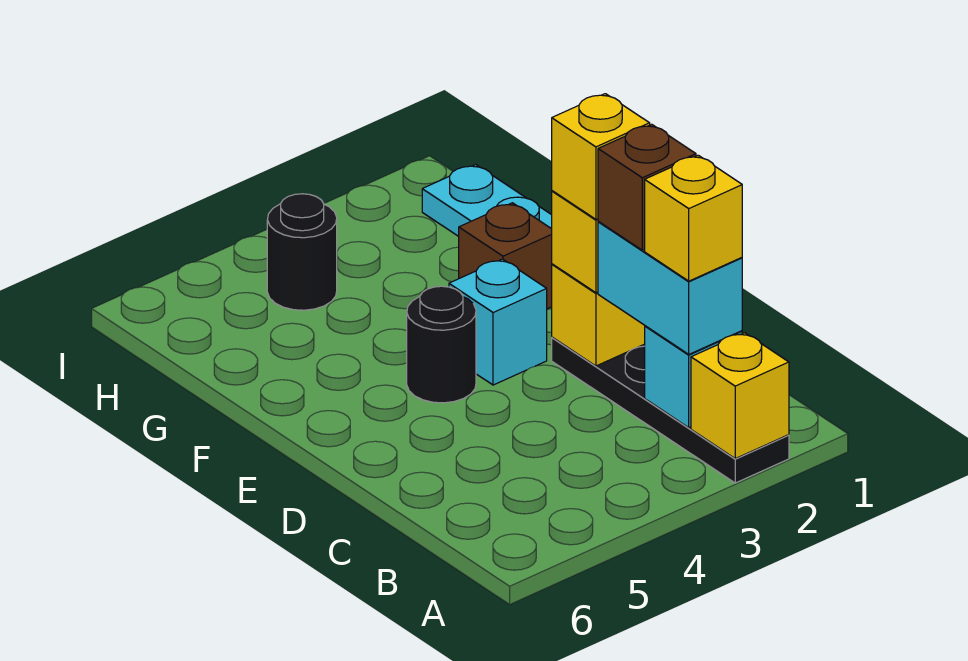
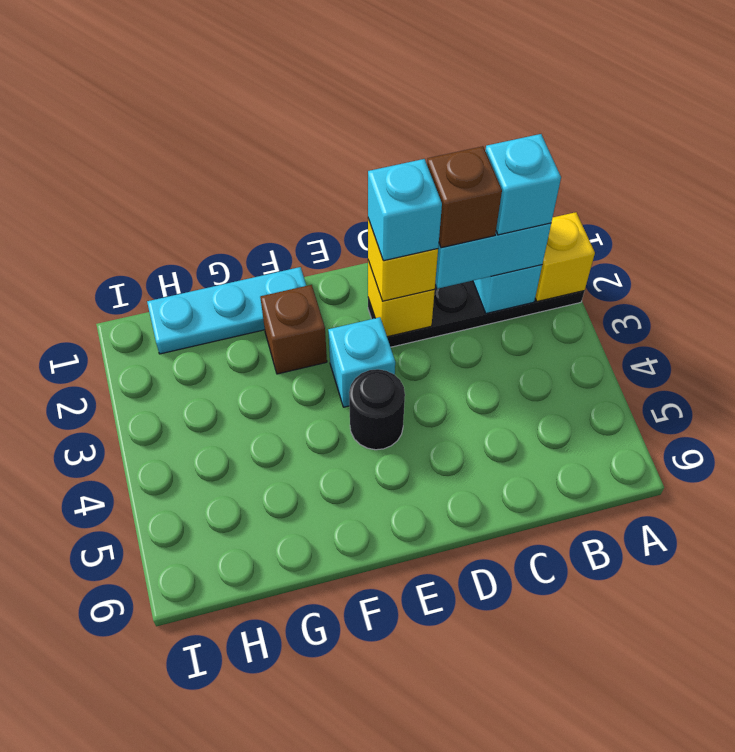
yellow brick B2 level 4 -> cyan brick B2 level 4
yellow brick D2 level 4 -> cyan brick D2 level 4
black round brick H4 level 1 -> none

